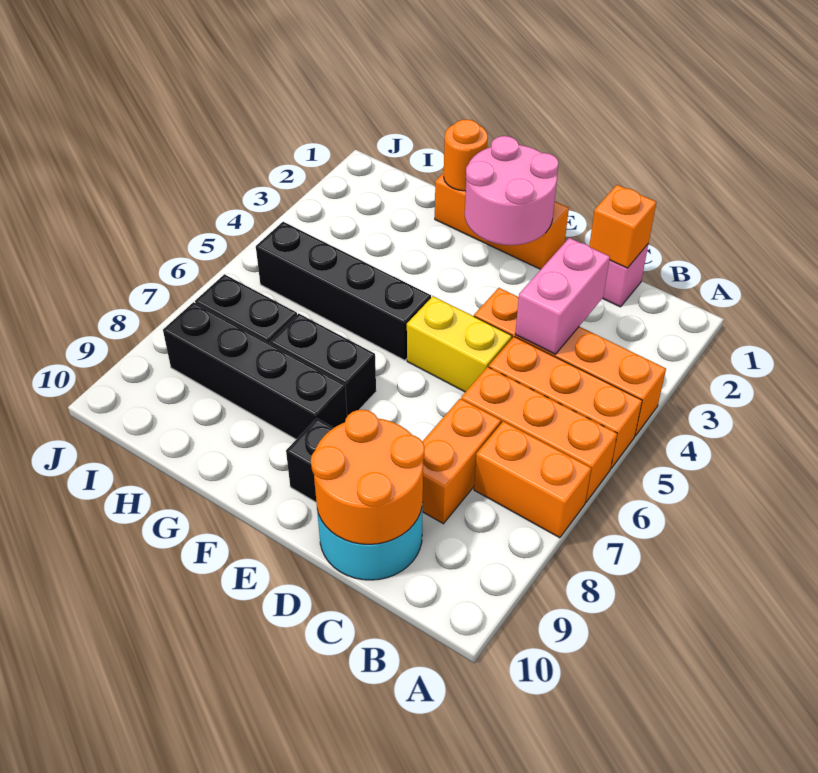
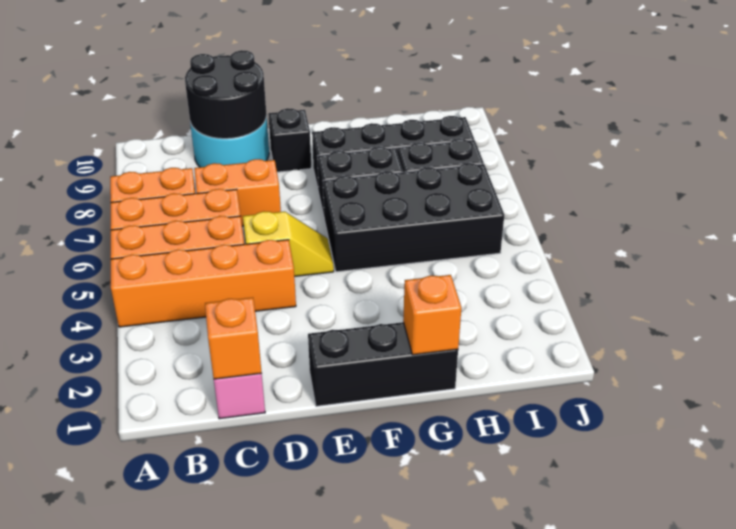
pink brick C3:C4 level 2 -> none
orange brick C7:C8 level 1 -> orange brick C7:D7 level 1
orange round brick C9:D10 level 2 -> black round brick C9:D10 level 2
yellow brick D5:E5 level 1 -> yellow slope D5:E5 level 1 top D
orange brick E1:G1 level 1 -> black brick E1:G1 level 1
pink round brick E1:F2 level 2 -> none
black brick F5:I5 level 1 -> black brick F5:I6 level 1
orange round brick G1 level 2 -> orange brick G1 level 2

